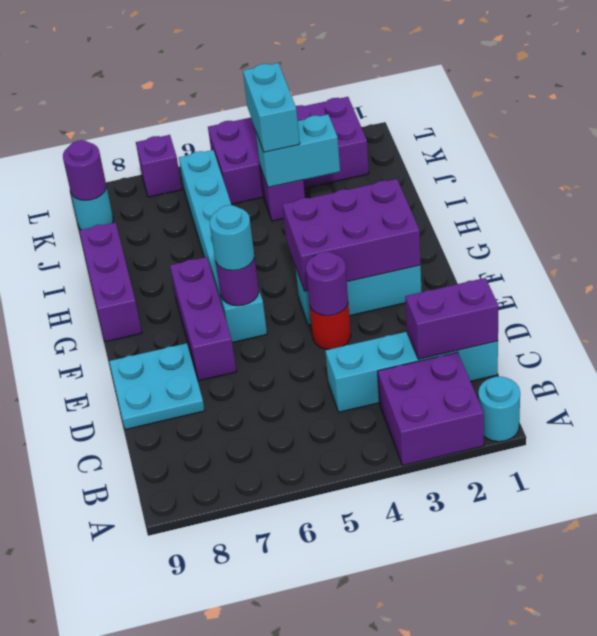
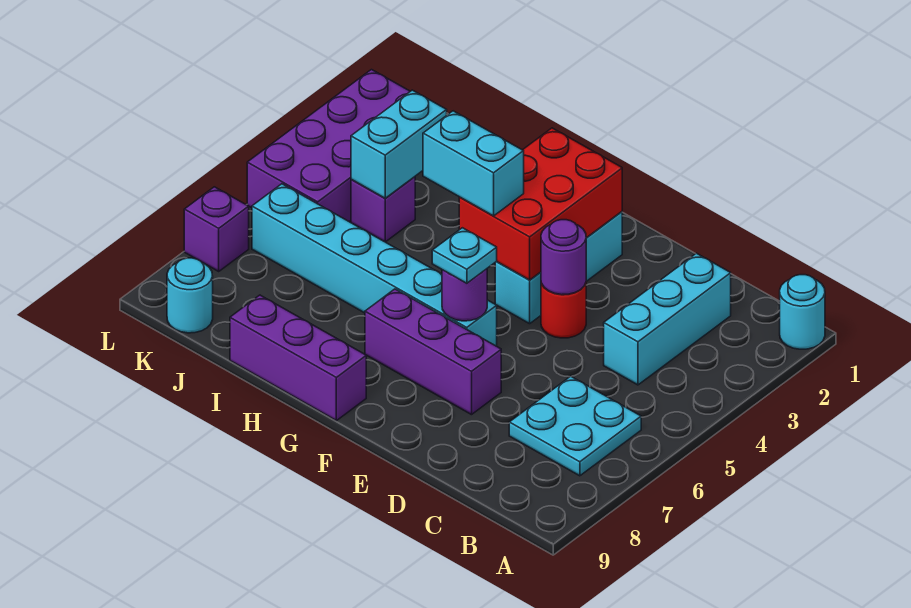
purple brick A2:B3 level 1 -> none
cyan brick C1:C4 level 1 -> cyan brick C2:C4 level 1
purple brick C1:C2 level 2 -> none
cyan plate D8:E9 level 1 -> cyan plate B6:C7 level 1
purple brick F2:G4 level 2 -> red brick F2:G4 level 2
cyan round brick F6 level 3 -> cyan plate F6 level 3
cyan brick J4:K4 level 3 -> cyan brick G4:H4 level 3
purple round brick K9 level 2 -> none

